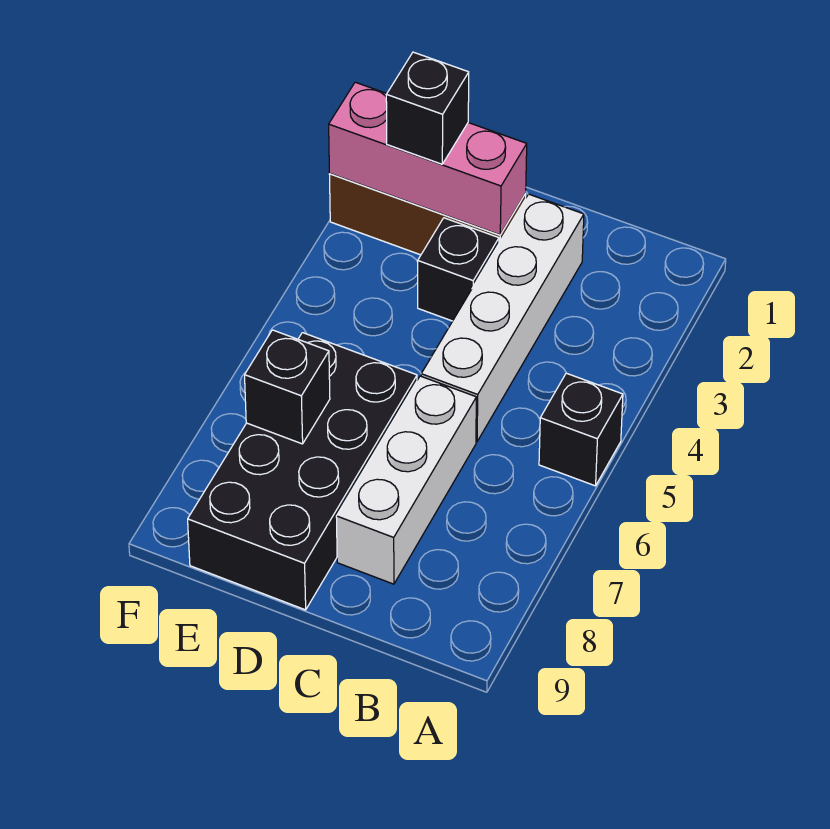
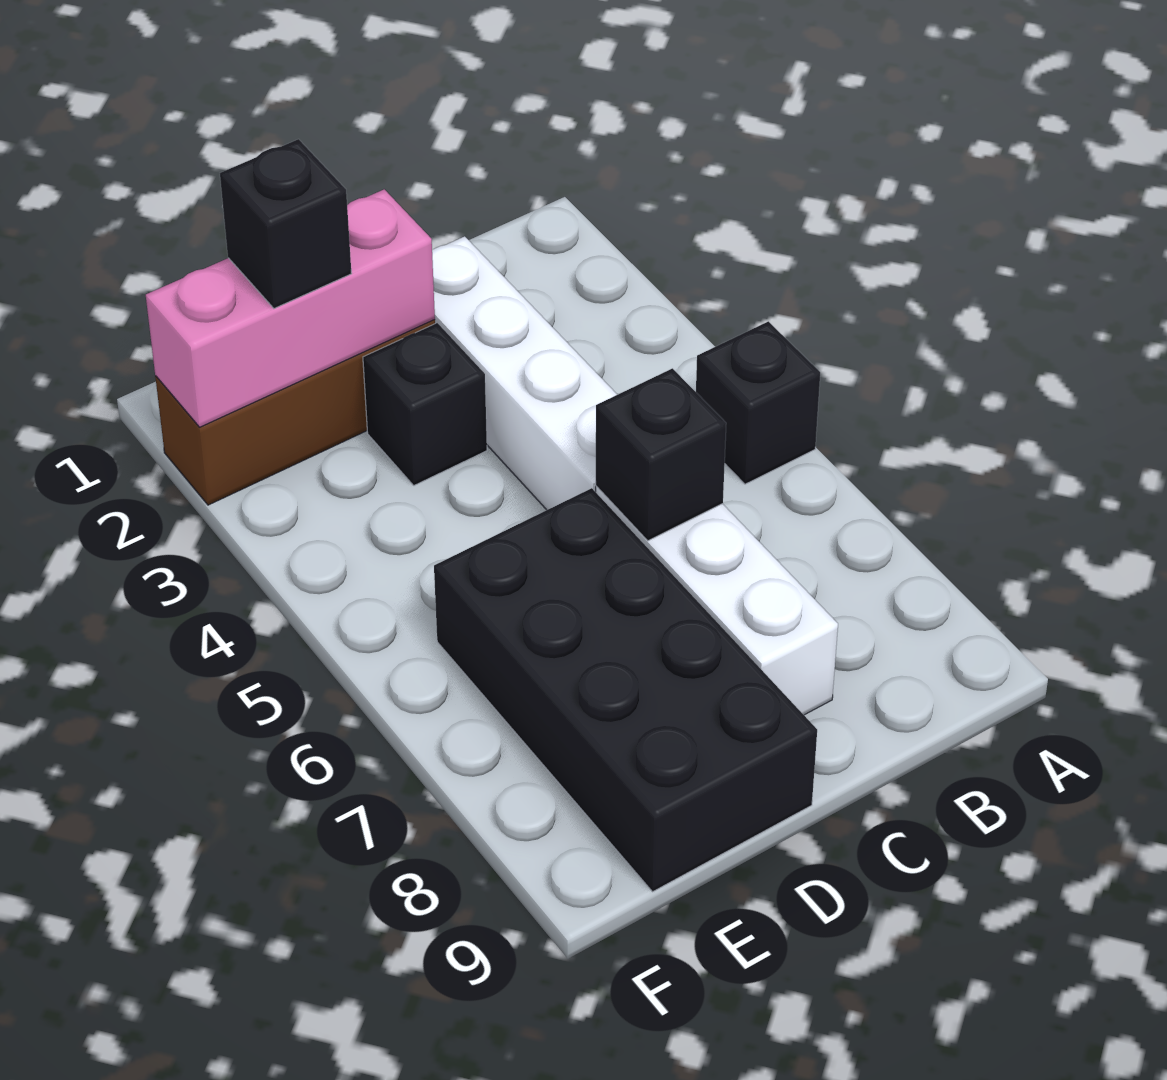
black brick E7 level 2 -> black brick C6 level 2

